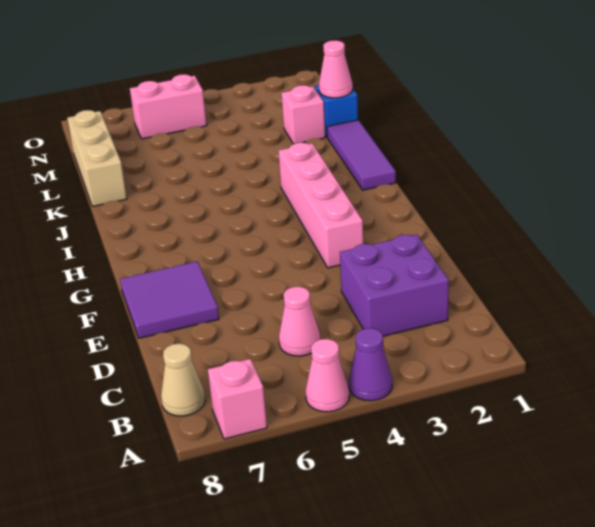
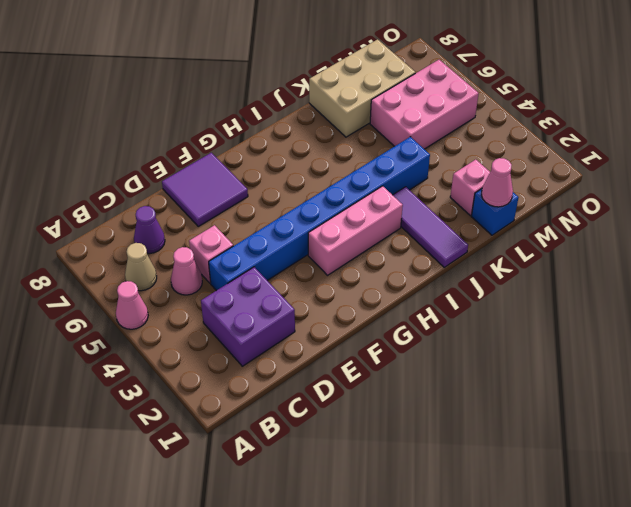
purple cone A4 level 1 -> purple cone C7 level 1
pink brick A7 level 1 -> pink brick D5 level 1
tan cone B8 level 1 -> tan cone B6 level 1
none -> blue brick D4:K4 level 1
pink brick F3:I3 level 1 -> pink brick G3:I3 level 1
purple tile I1:K1 level 1 -> purple tile J1:J3 level 1
tan brick K8:M8 level 1 -> tan brick K7:M8 level 1
pink brick N5:N6 level 1 -> pink brick L5:N6 level 1

